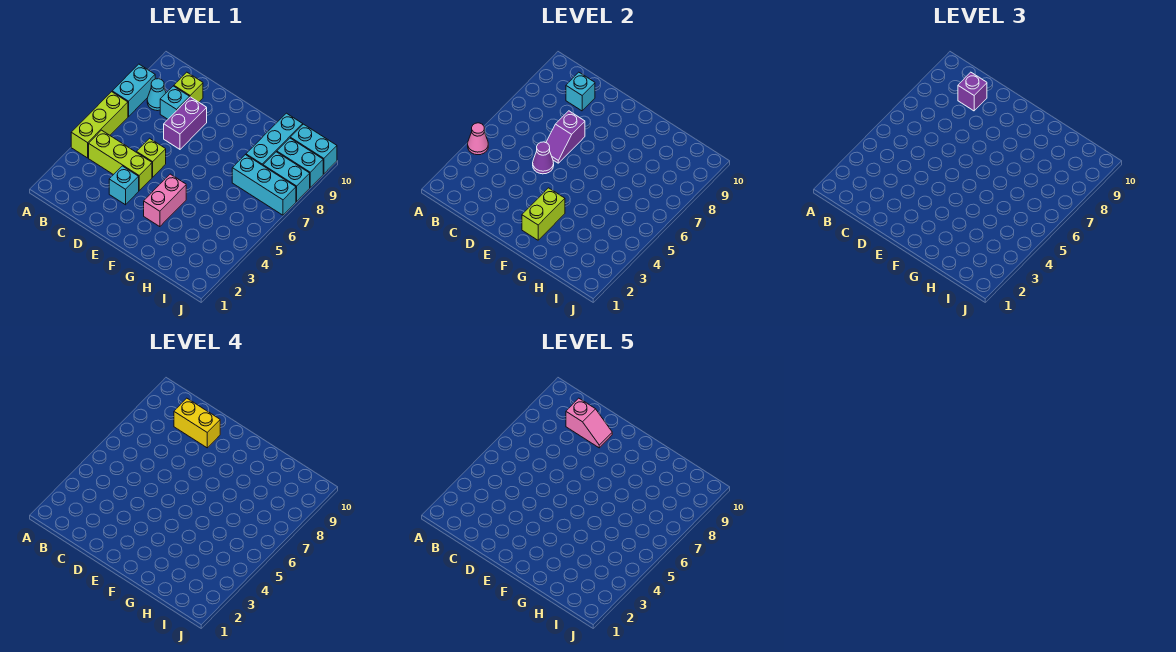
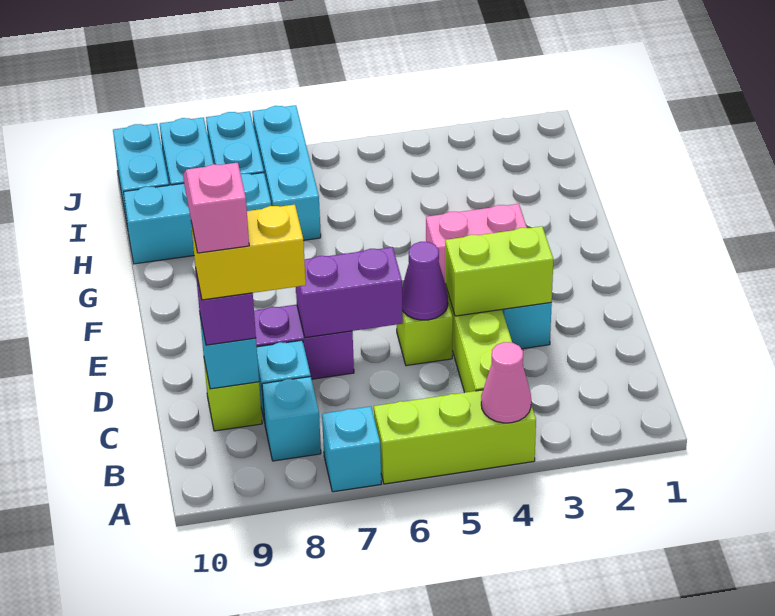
cyan brick A7:A8 level 1 -> cyan brick A7 level 1
cyan cone B8 level 1 -> cyan brick B8 level 1
yellow brick C9:D9 level 4 -> yellow brick C8:C9 level 4
purple slope D6:D7 level 2 top 7 -> purple brick D6:D7 level 2
lime brick F2:F3 level 2 -> lime brick D3:D4 level 2

